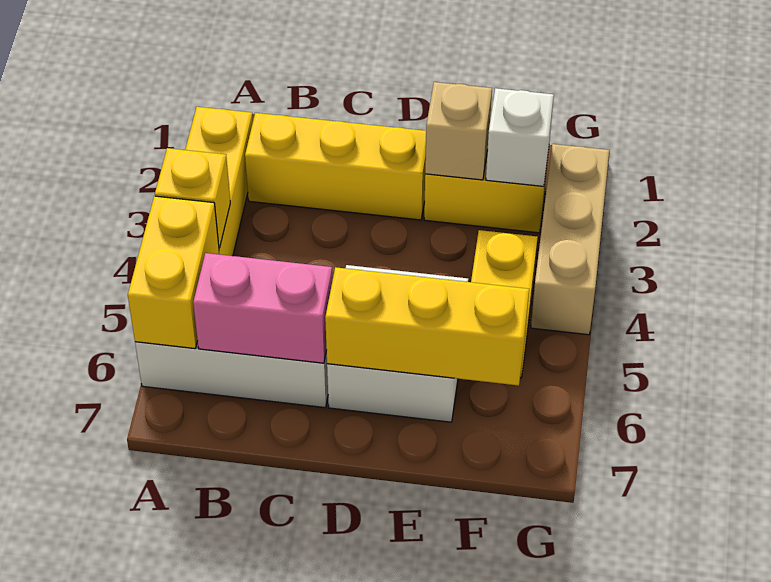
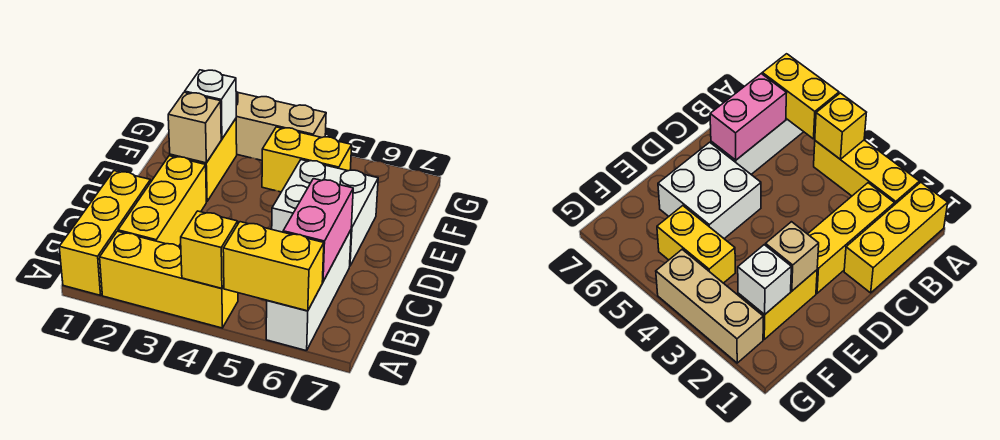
yellow brick D6:F6 level 2 -> yellow brick A1:C1 level 1

